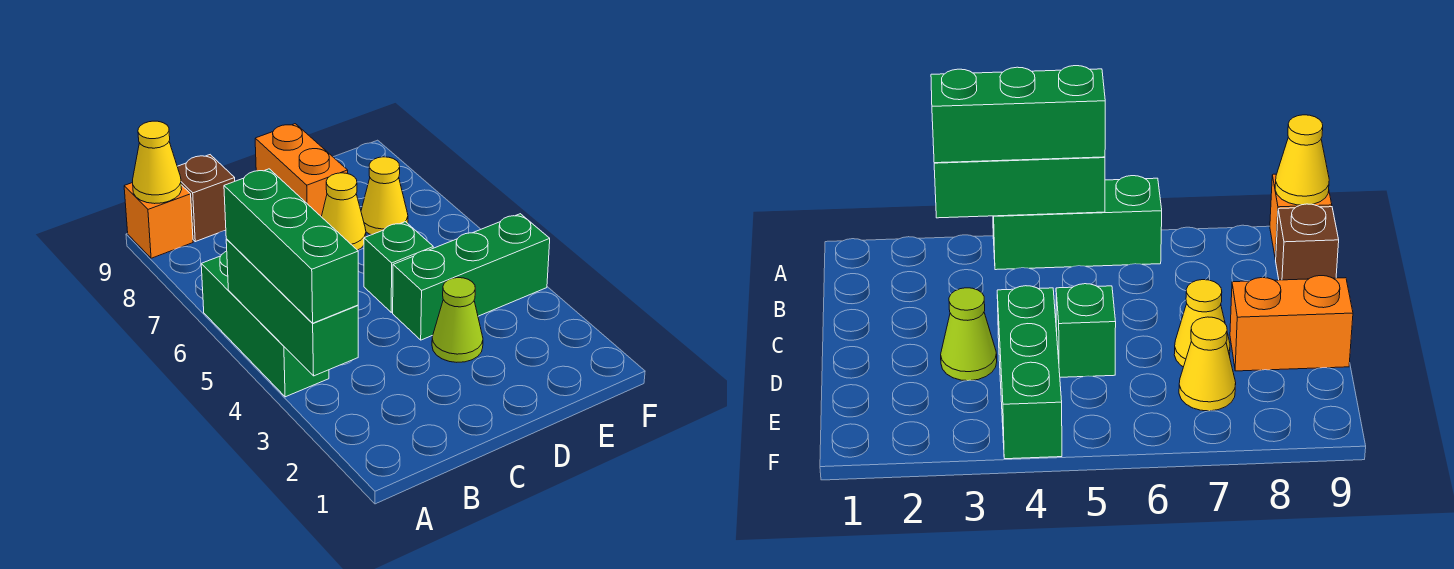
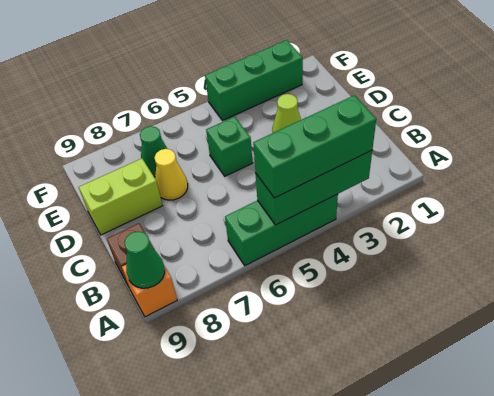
yellow cone A9 level 2 -> green cone A9 level 2
green brick D4:F4 level 1 -> green brick F2:F4 level 1
orange brick D8:D9 level 1 -> lime brick D8:D9 level 1
yellow cone E7 level 1 -> green cone E7 level 1

